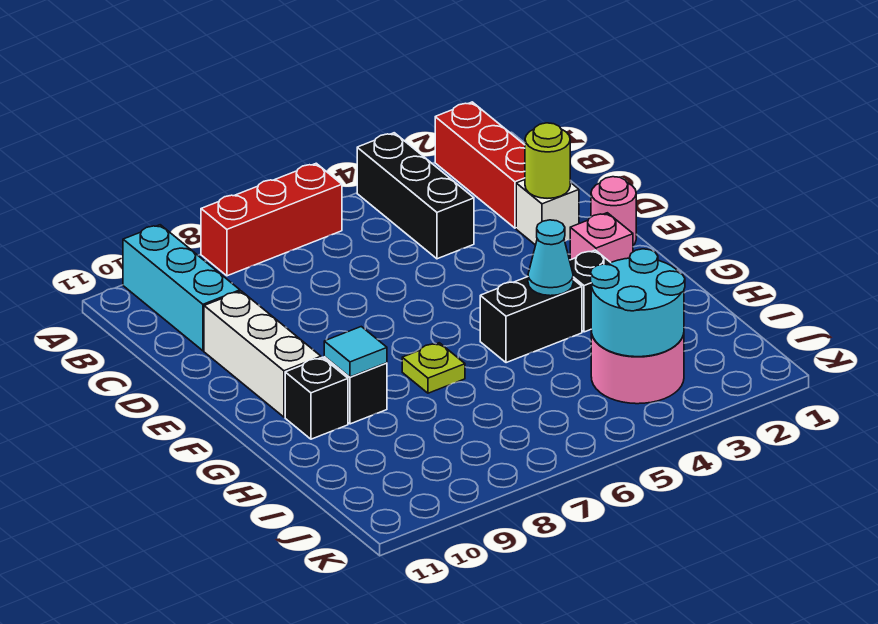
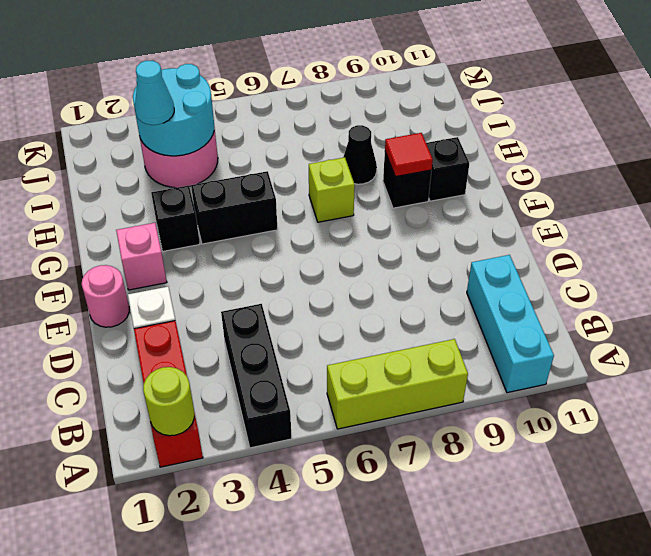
red brick A6:A8 level 1 -> lime brick A6:A8 level 1
lime round brick D2 level 2 -> lime round brick A2 level 2
white brick D10:F10 level 1 -> none
cyan cone G4 level 2 -> cyan cone I3 level 3
lime plate G7 level 1 -> lime brick G7 level 1
cyan tile G9 level 2 -> red tile G9 level 2
none -> black cone H8 level 1

